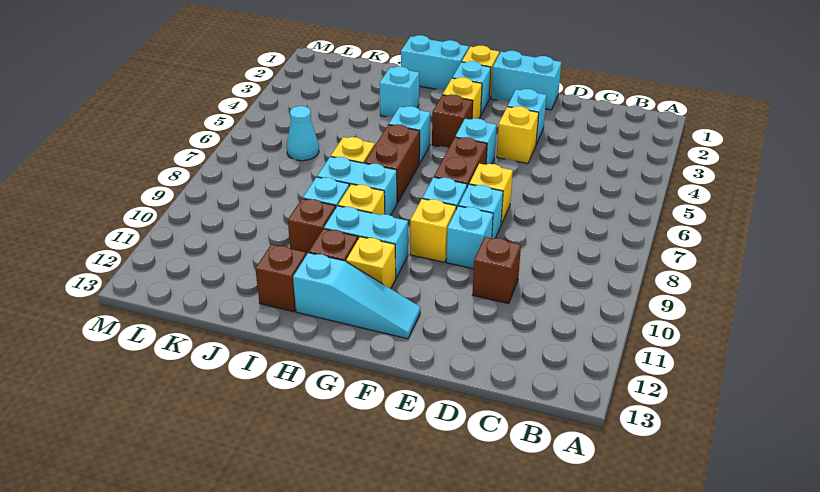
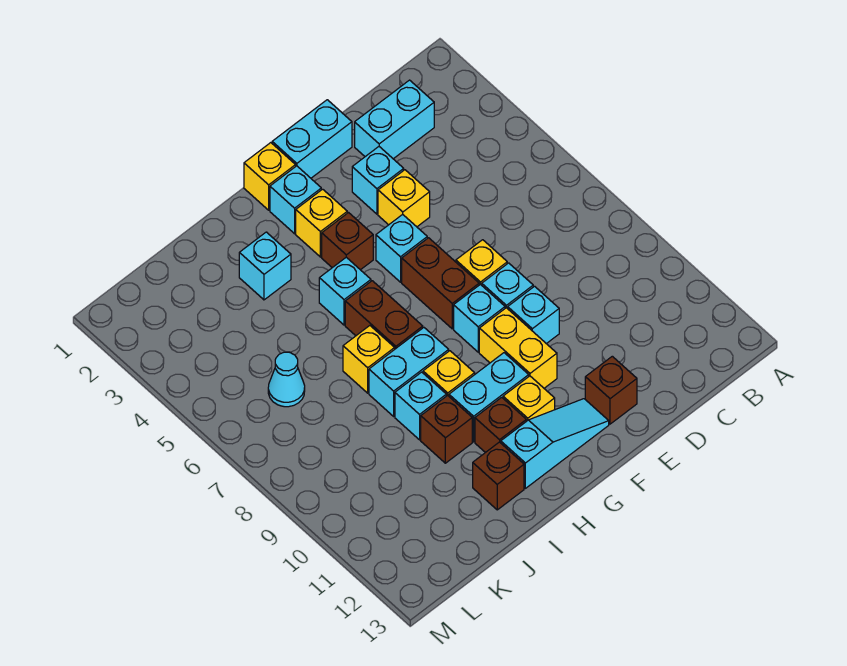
brown brick D10 level 1 -> brown brick E12 level 1
yellow brick F9 level 1 -> yellow brick F9:F10 level 1
cyan brick H1:I1 level 1 -> cyan brick C2:D2 level 1

